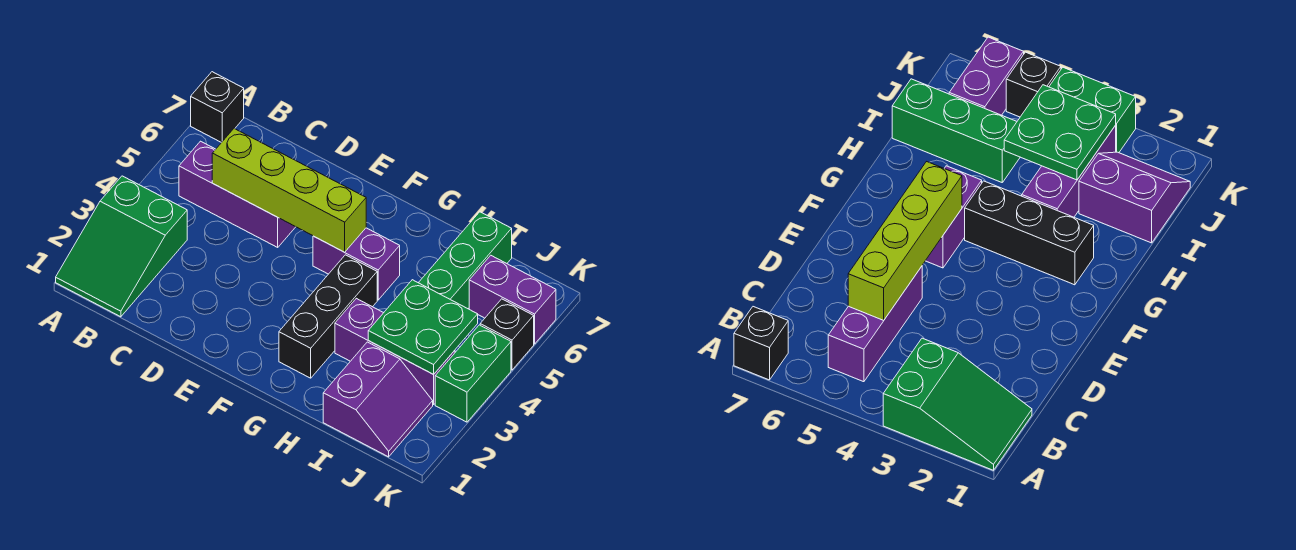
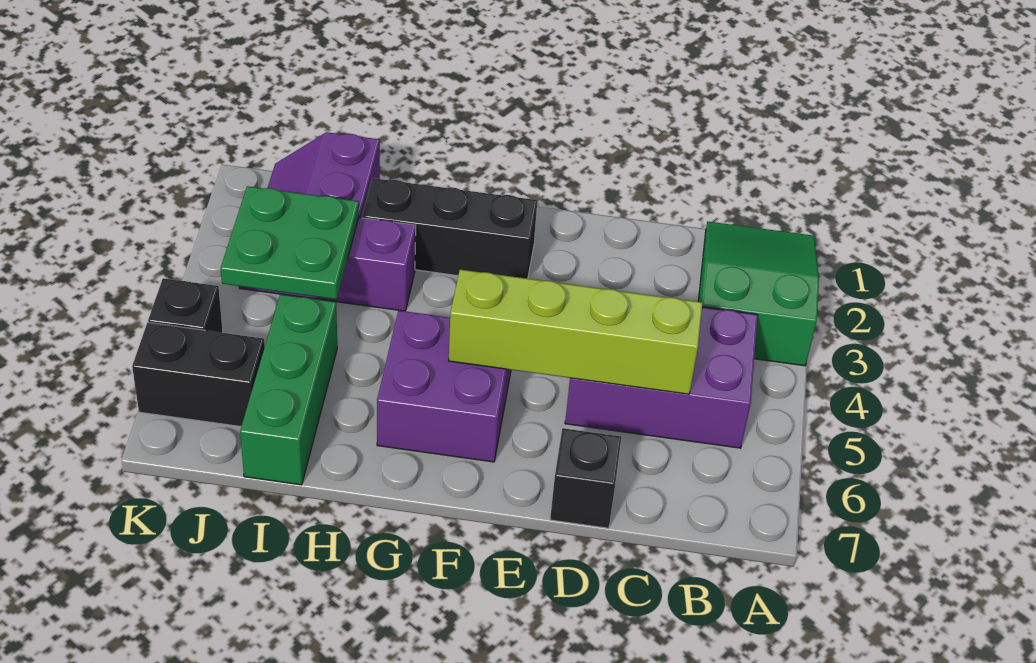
black brick A7 level 1 -> black brick D7 level 1
purple brick B5:D5 level 1 -> purple brick B4:D5 level 1
purple brick F5:G5 level 1 -> purple brick F5:G6 level 1
black brick G2:G4 level 1 -> black brick F2:H2 level 1
purple brick J6:K6 level 1 -> black brick J6:K6 level 1
green brick K3:K4 level 1 -> none

